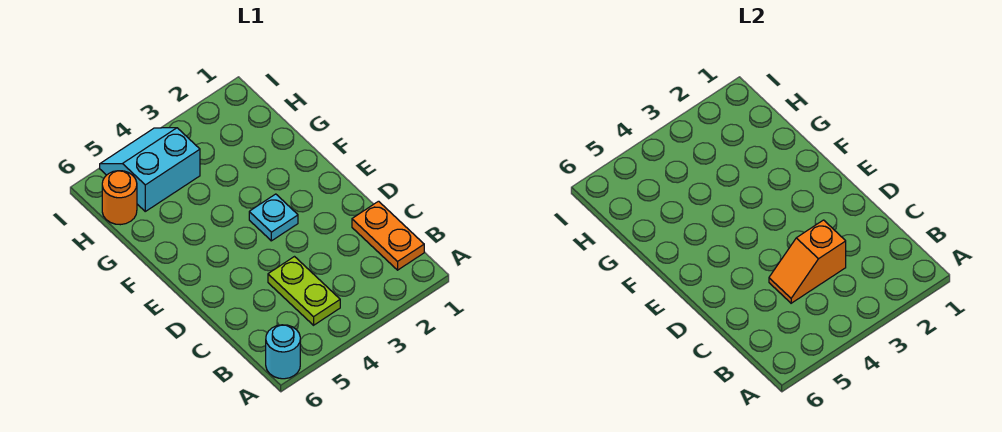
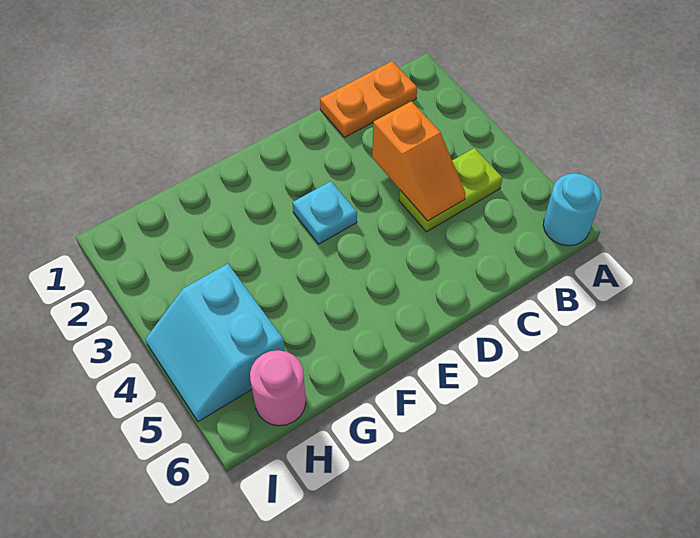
orange round brick H6 level 1 -> pink round brick H6 level 1

